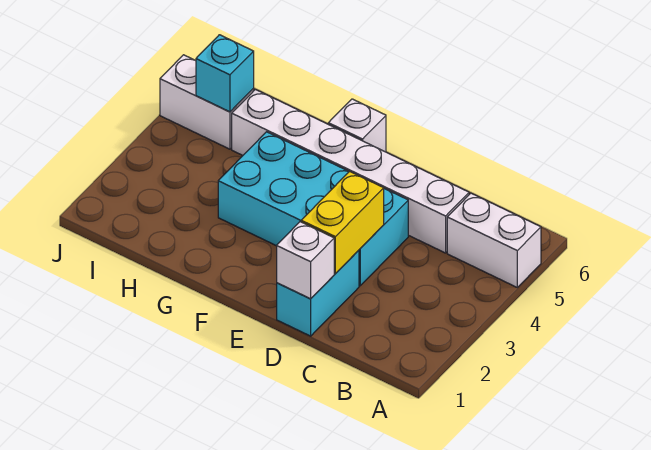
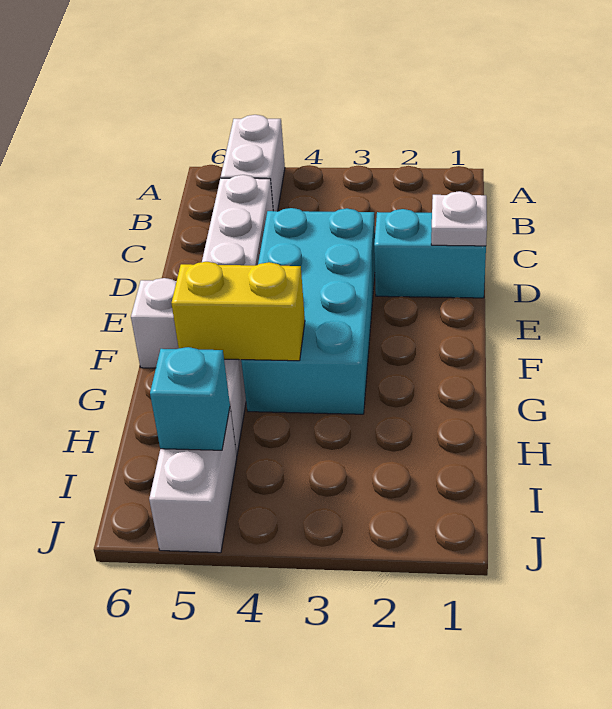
white brick D1 level 2 -> white plate D1 level 2
yellow brick D2:D3 level 2 -> yellow brick G4:G5 level 2

